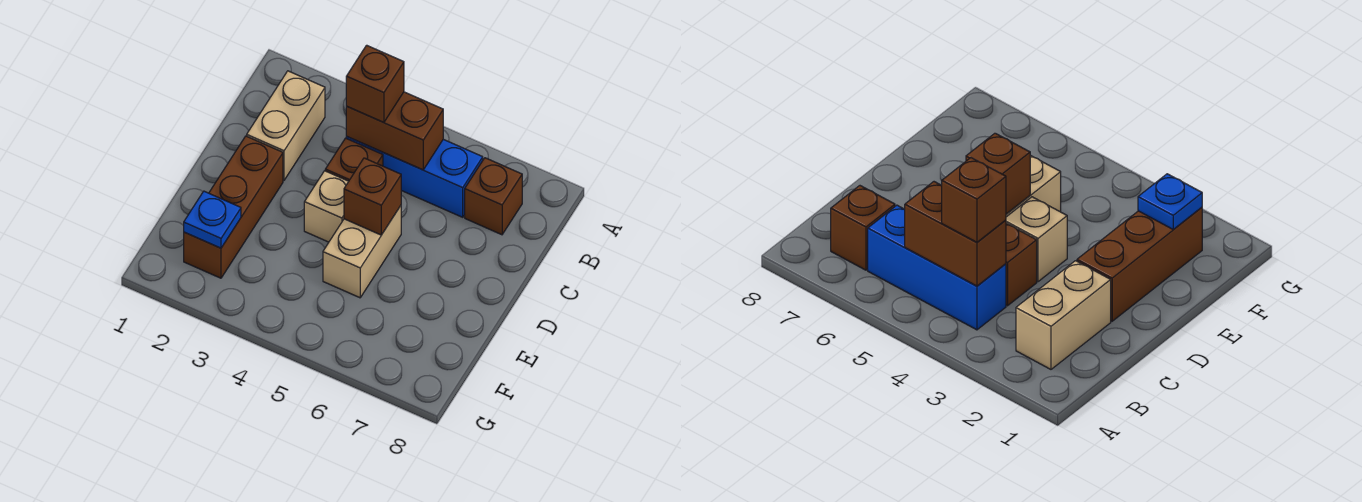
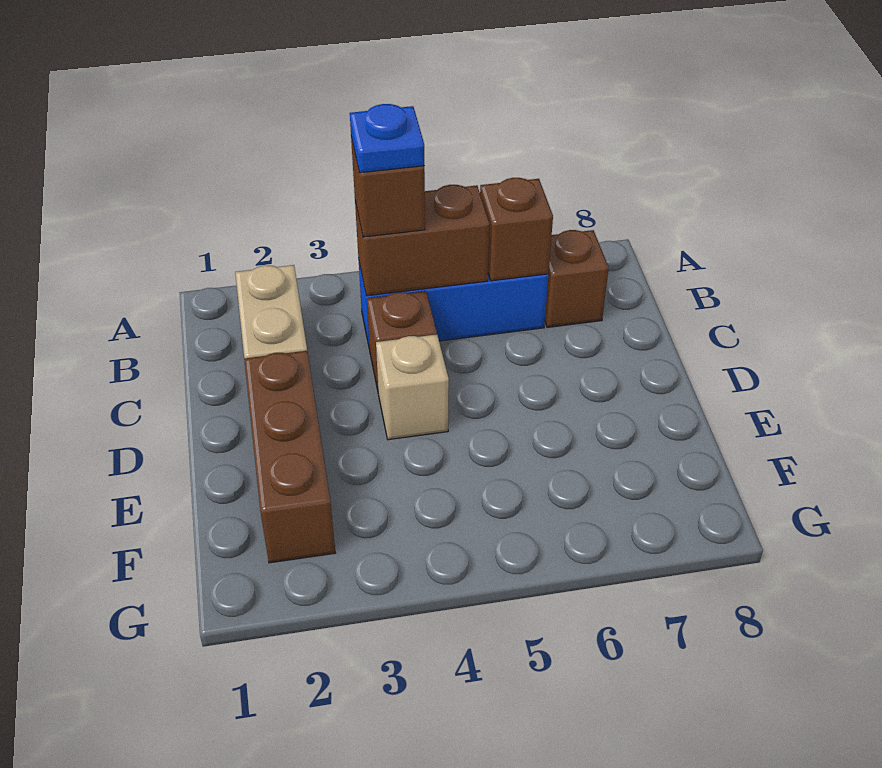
tan brick D5:E5 level 1 -> none
brown brick D5 level 2 -> brown brick B6 level 2
blue plate F2 level 2 -> blue plate B4 level 4

